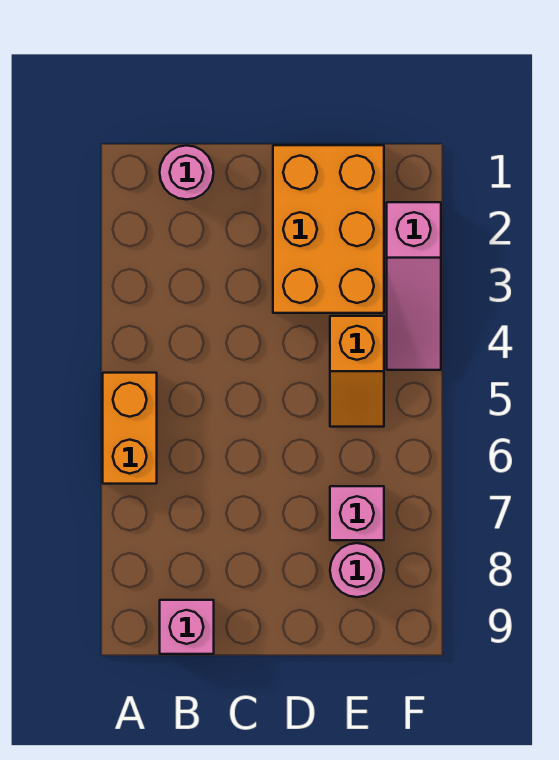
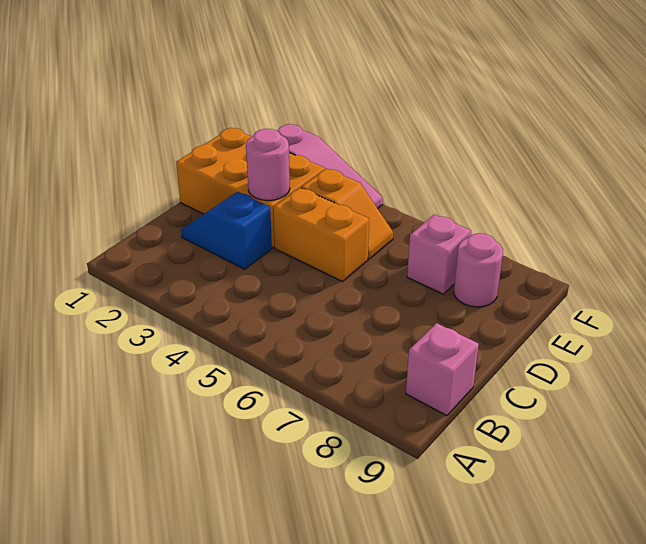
orange brick A5:A6 level 1 -> orange brick D4:D5 level 1
pink round brick B1 level 1 -> pink round brick D3 level 2
none -> blue slope C2:C3 level 1 top 3

